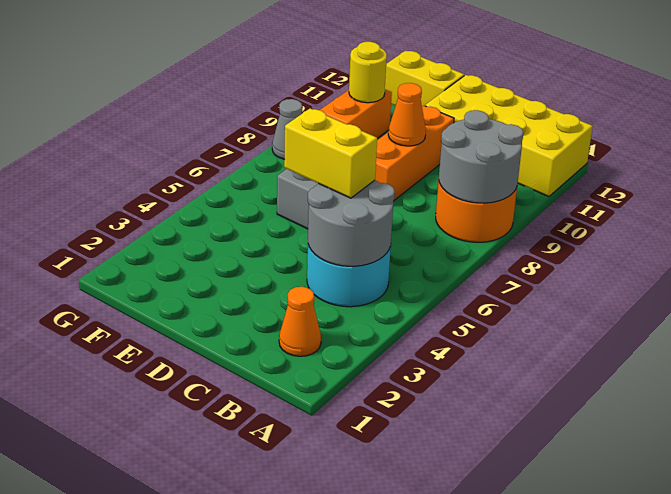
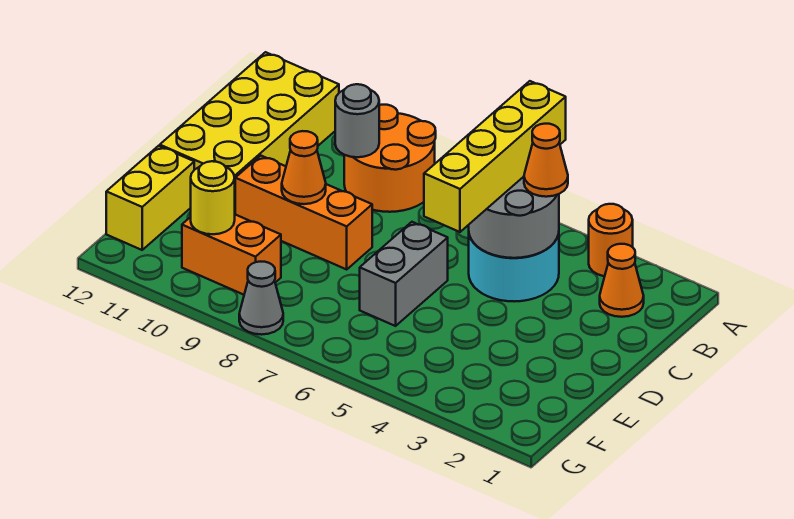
none -> orange round brick A3 level 1
grey round brick A8:B9 level 2 -> grey round brick B9 level 2
none -> orange cone B4 level 3
yellow brick C5:D5 level 3 -> yellow brick A5:D5 level 3

